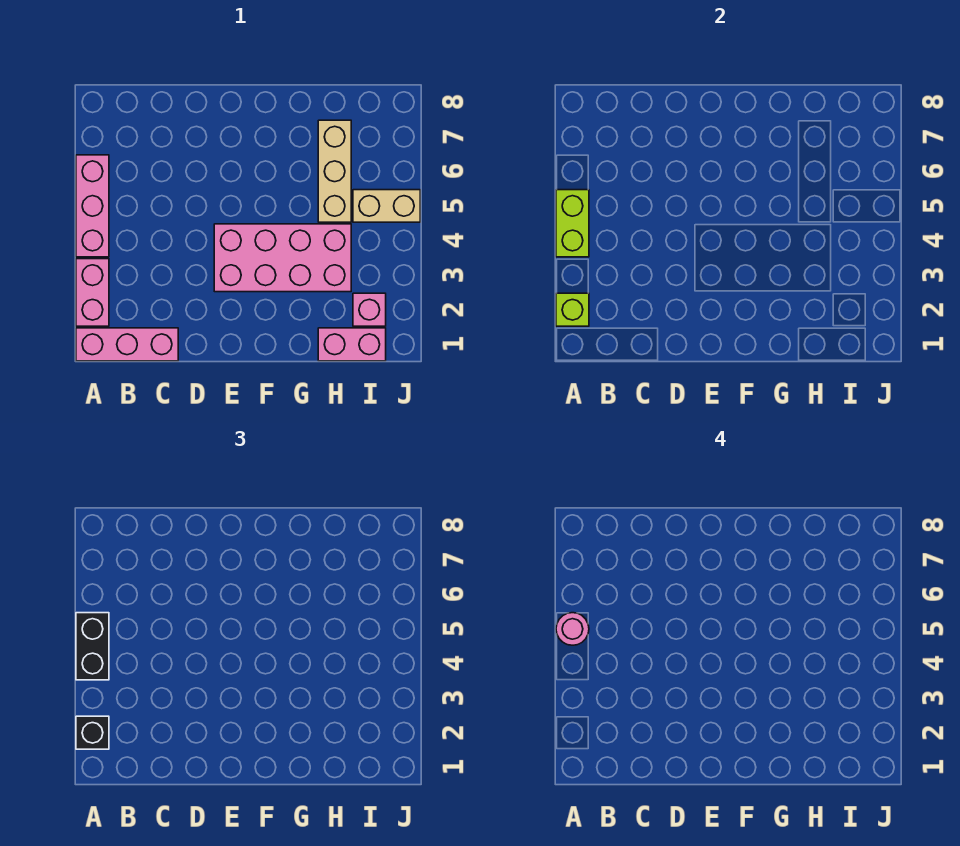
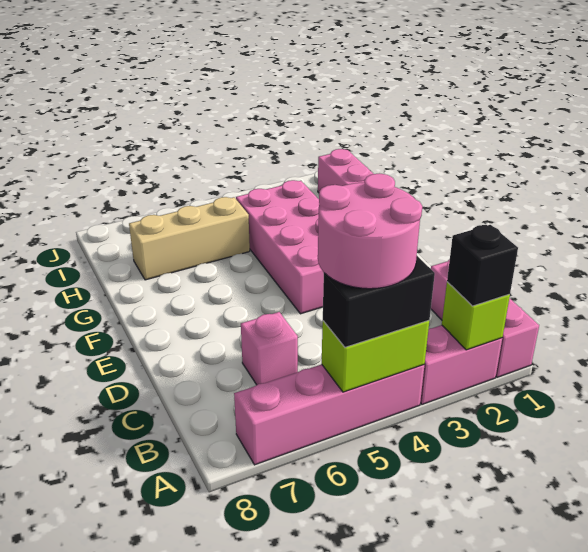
pink brick A4:A6 level 1 -> pink brick A4:A7 level 1
pink round brick A5 level 4 -> pink round brick A4:B5 level 4
pink brick I2 level 1 -> pink brick C6 level 1
tan brick I5:J5 level 1 -> none

